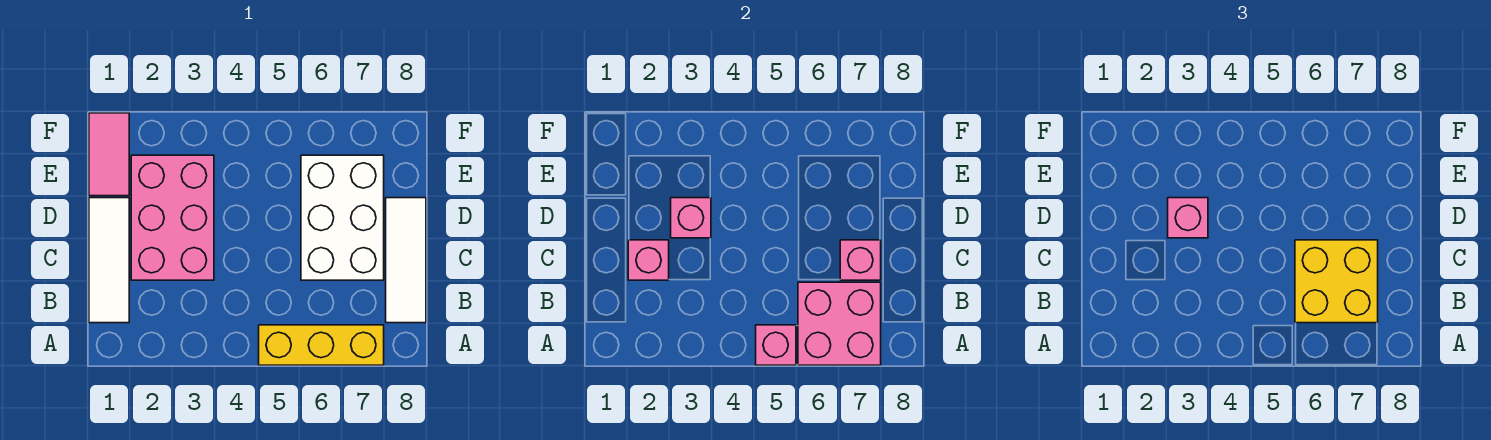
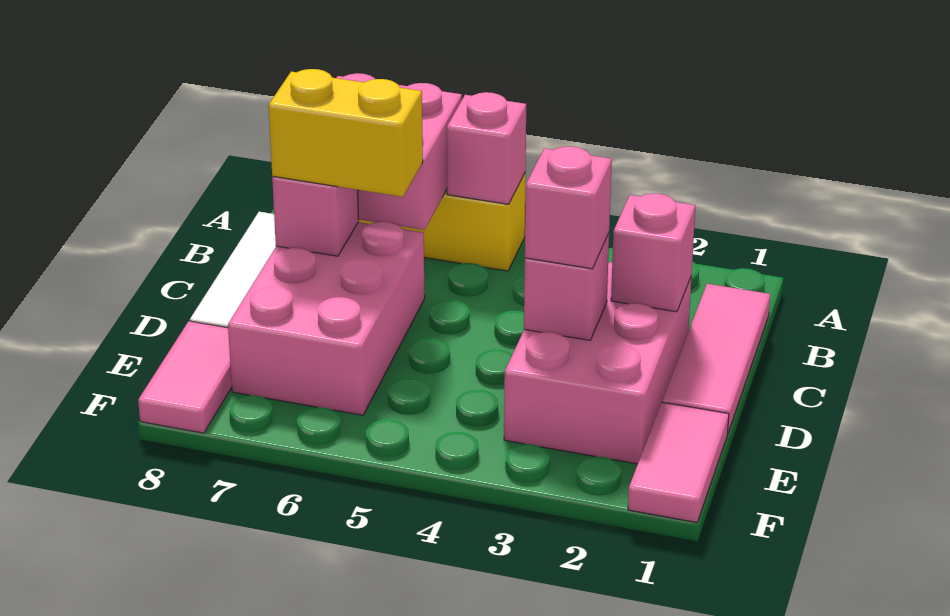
white tile B1:D1 level 1 -> pink tile B1:D1 level 1
yellow brick B6:C7 level 3 -> yellow brick C6:C7 level 3
white brick C6:E7 level 1 -> pink brick C6:E7 level 1
none -> pink tile E8:F8 level 1

